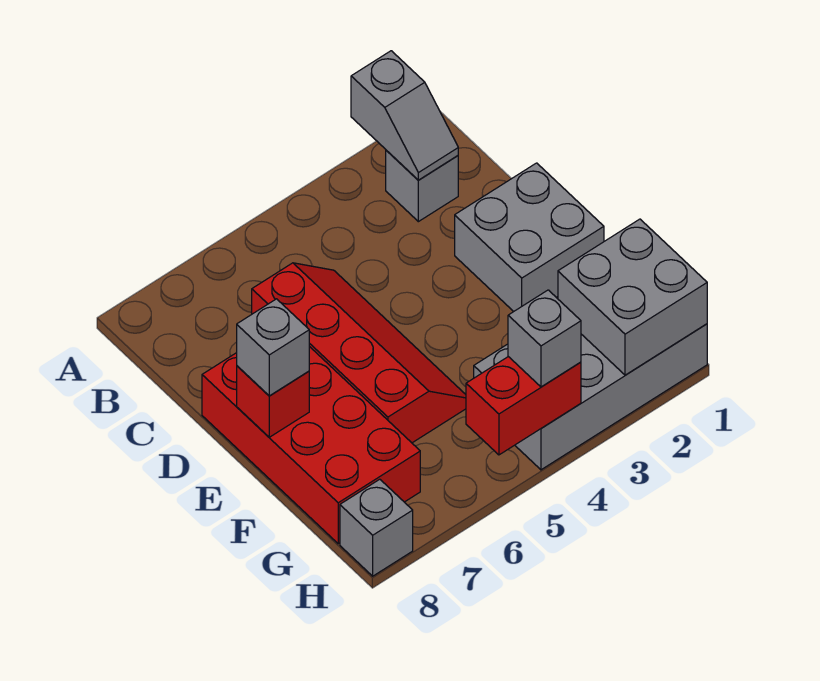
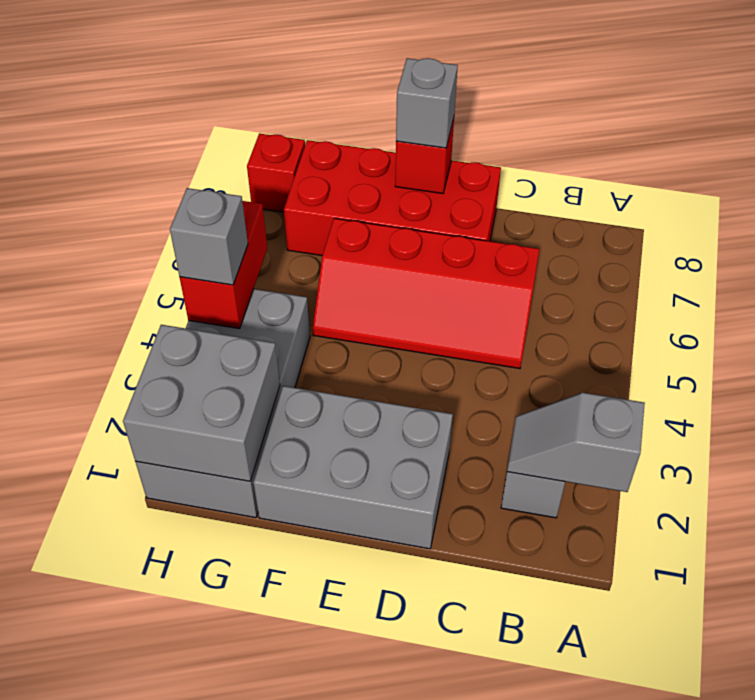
grey brick D1:E2 level 1 -> grey brick D1:F2 level 1
grey brick H8 level 1 -> red brick H8 level 1

